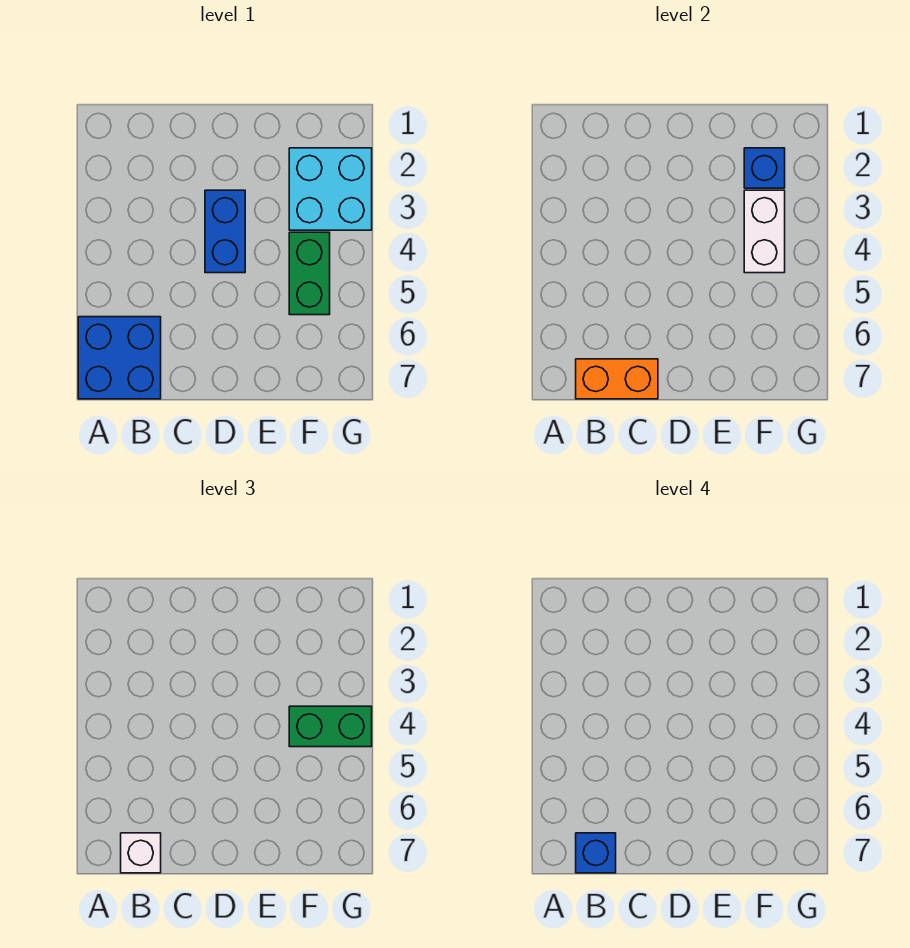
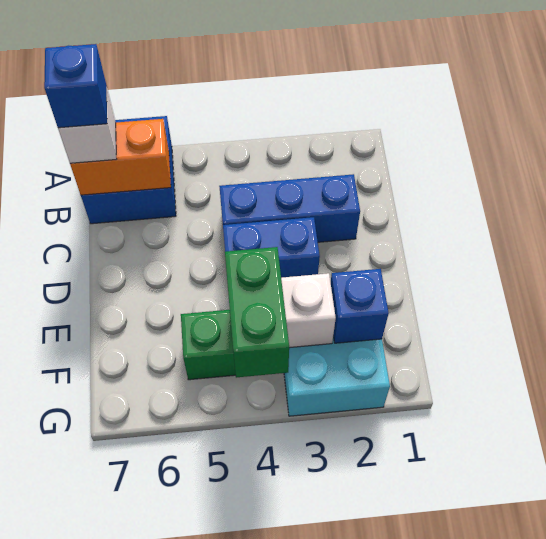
orange brick B7:C7 level 2 -> orange brick B6:B7 level 2
none -> blue brick C2:C4 level 1

